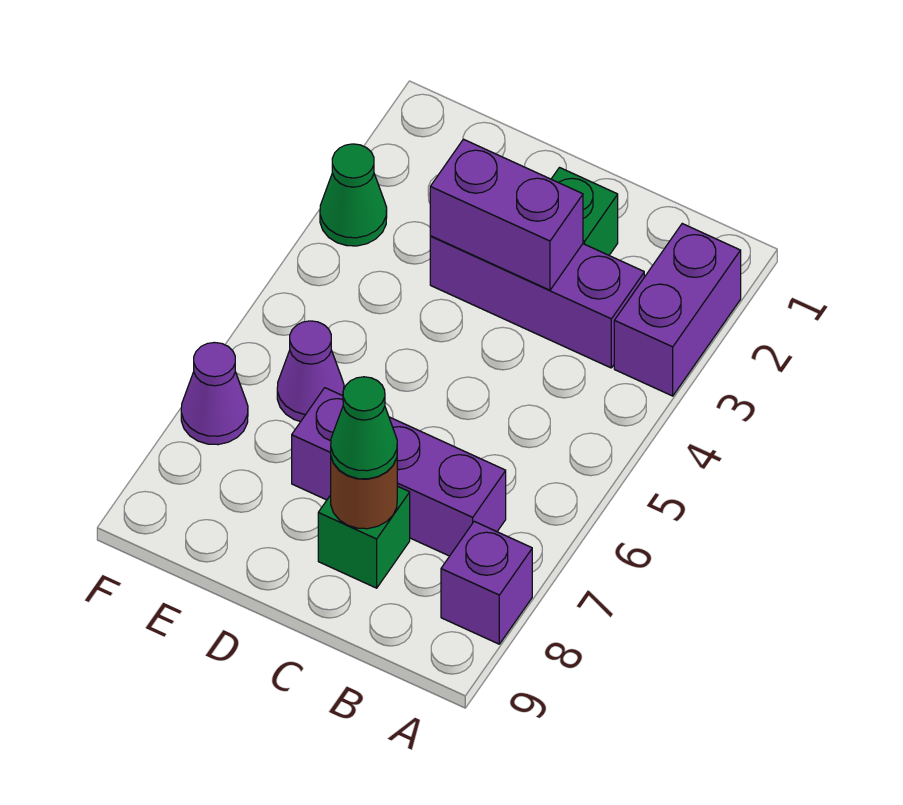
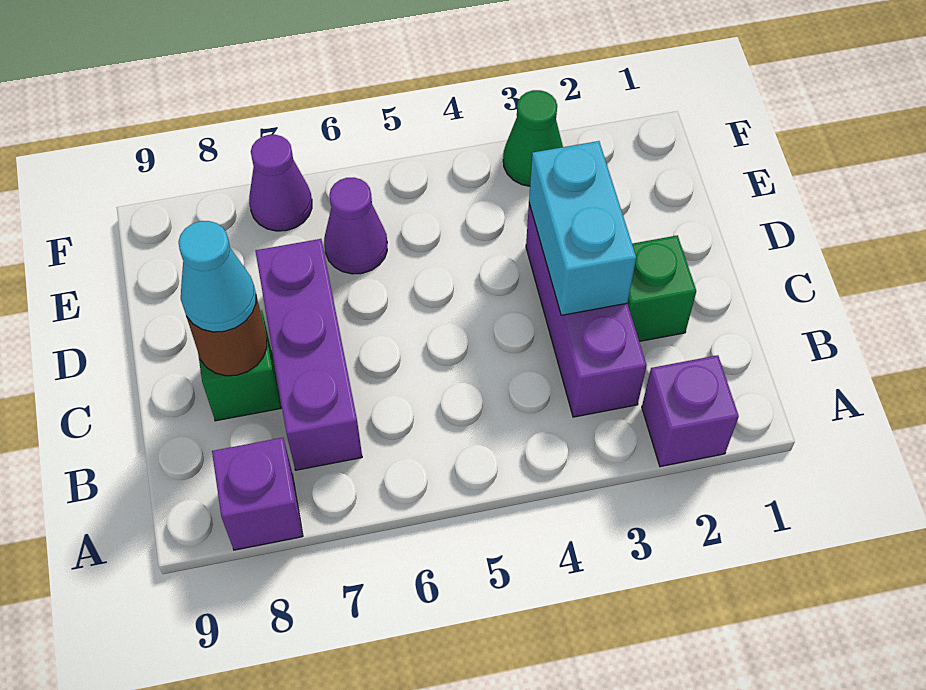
purple brick A2:A3 level 1 -> purple brick A2 level 1
purple brick C3:D3 level 2 -> cyan brick C3:D3 level 2
green cone C8 level 3 -> cyan cone C8 level 3

